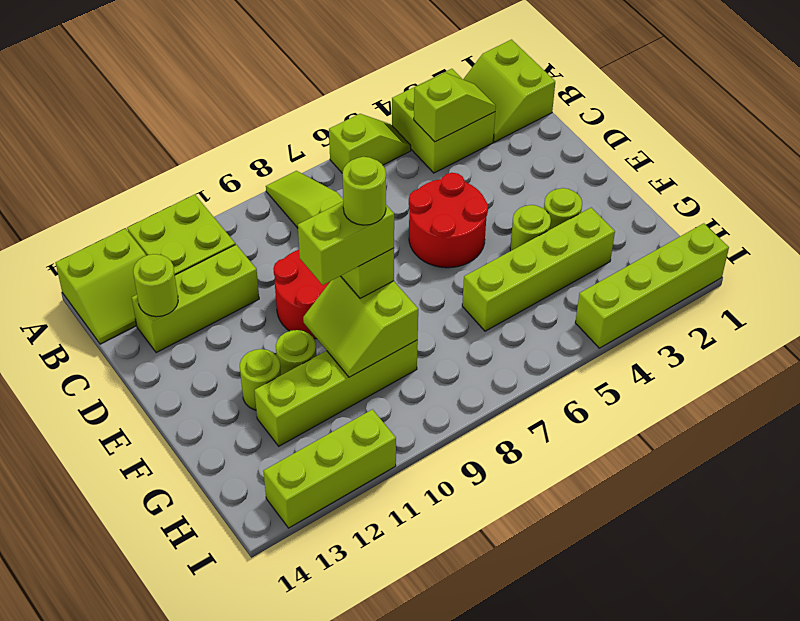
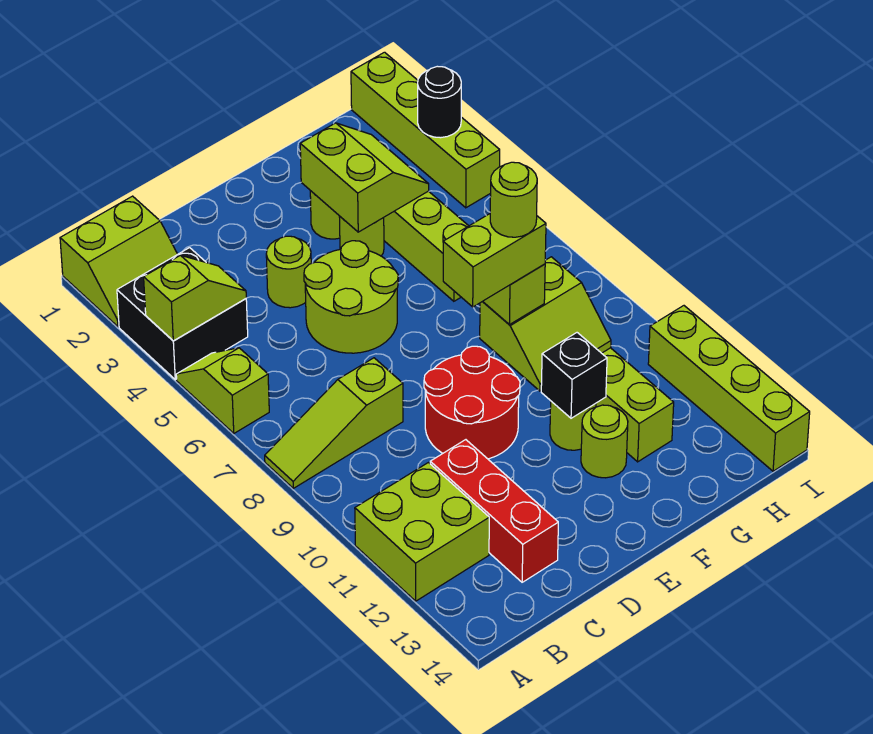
lime brick A3:B4 level 1 -> black brick A3:B4 level 1
lime slope A13:B14 level 1 top A -> lime slope F3:G4 level 2 top F
lime slope B3:B4 level 2 top 4 -> lime slope A4:B4 level 2 top A
lime brick C11:C13 level 1 -> red brick C11:C13 level 1
lime round brick C13 level 2 -> lime round brick D4 level 1
red round brick D5:E6 level 1 -> lime round brick D5:E6 level 1
lime brick F9:F10 level 4 -> lime brick E9:F9 level 4
none -> black brick F11 level 2
none -> black round brick I3 level 2
lime brick I11:I13 level 1 -> lime brick I11:I14 level 1

